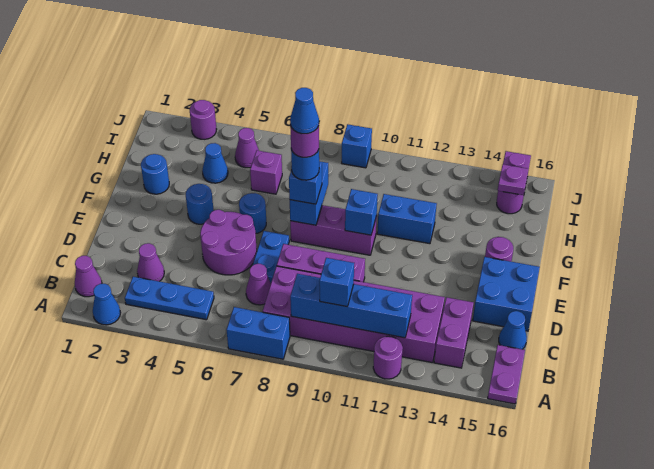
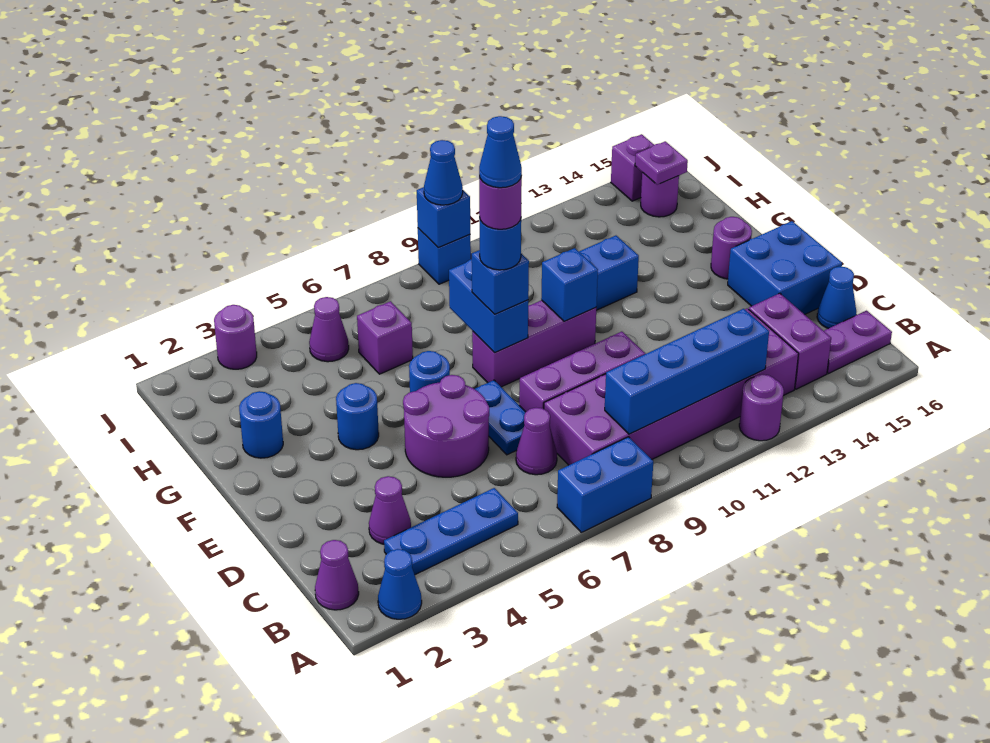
purple plate A16:B16 level 1 -> purple plate B15:B16 level 1
blue brick B10 level 3 -> blue brick J9 level 2
blue cone H4 level 1 -> blue cone J9 level 3

